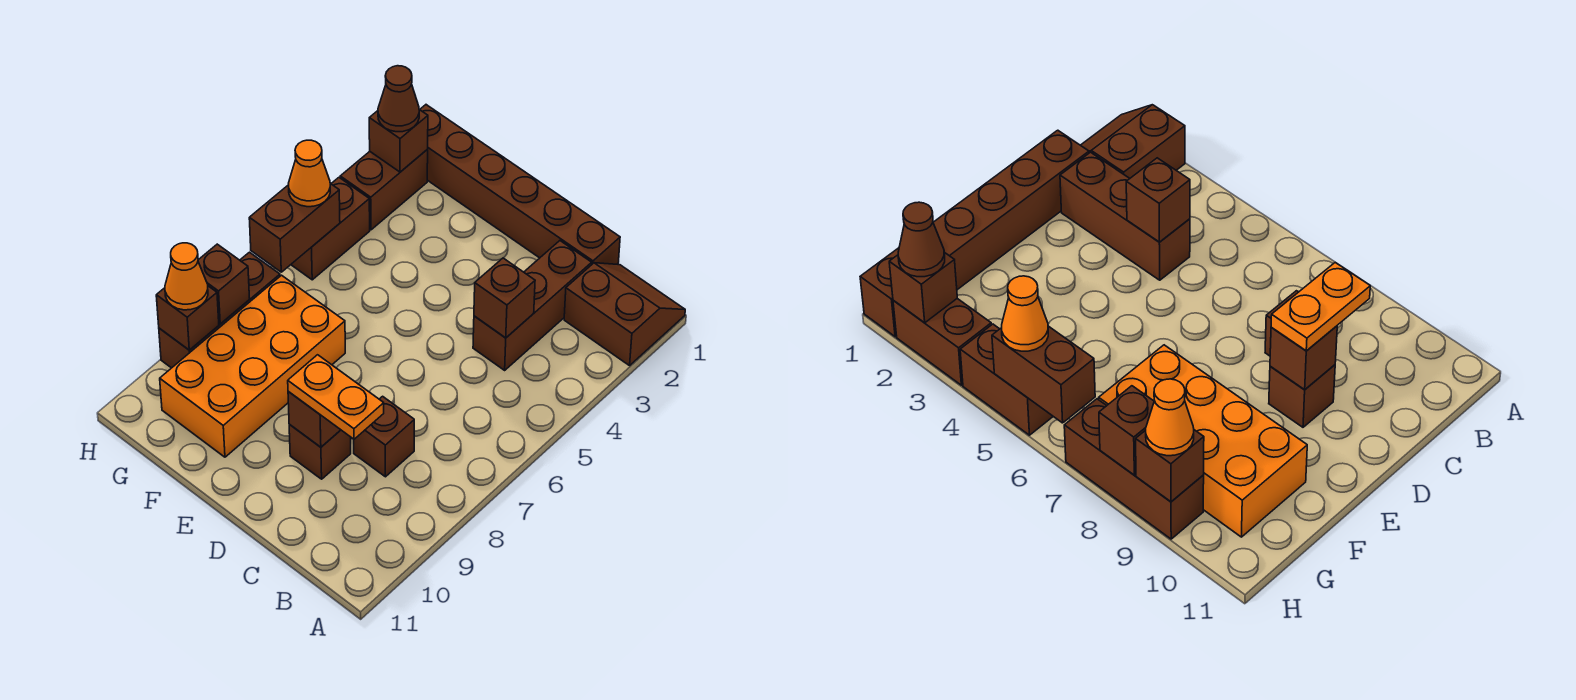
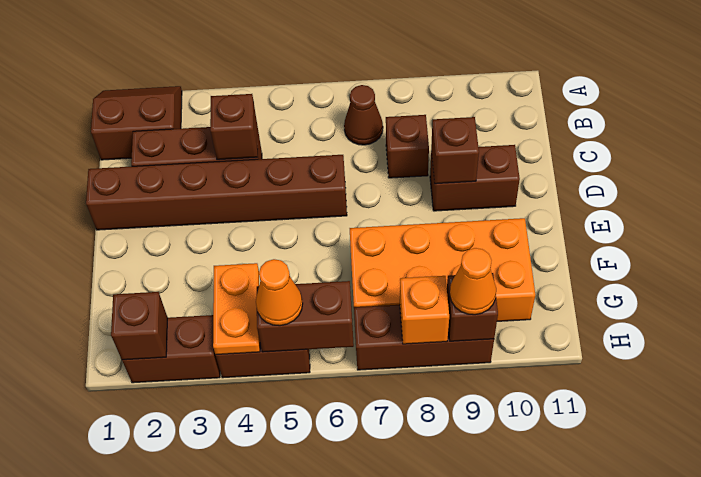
brown slope A1:B2 level 1 top 2 -> brown slope A1:B2 level 1 top B
brown brick C1:H1 level 1 -> brown brick D1:D6 level 1
orange plate C9:D9 level 3 -> orange plate G4:H4 level 2
brown brick D9 level 1 -> brown brick D9:D10 level 1
brown cone H2 level 3 -> brown cone B7 level 1
brown brick H8 level 2 -> orange brick H8 level 2

